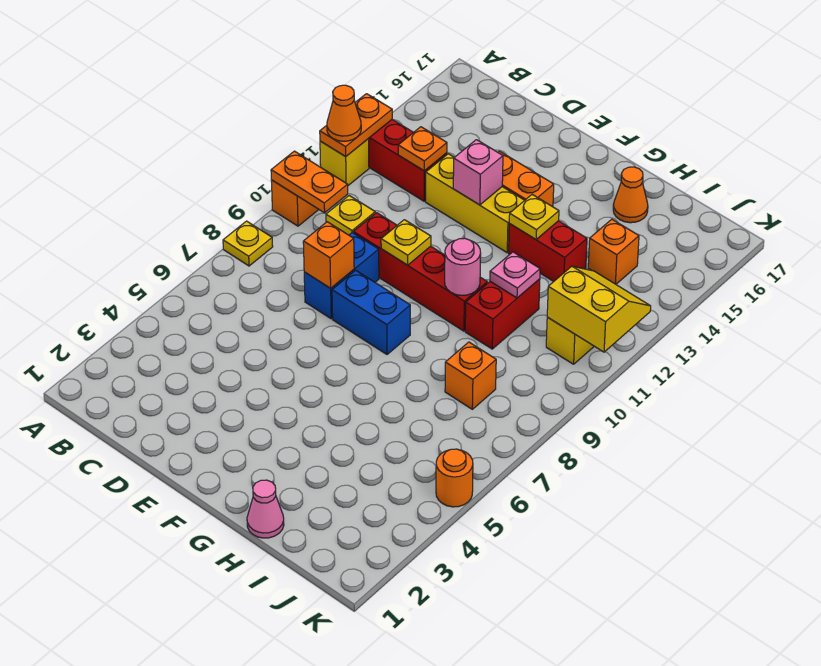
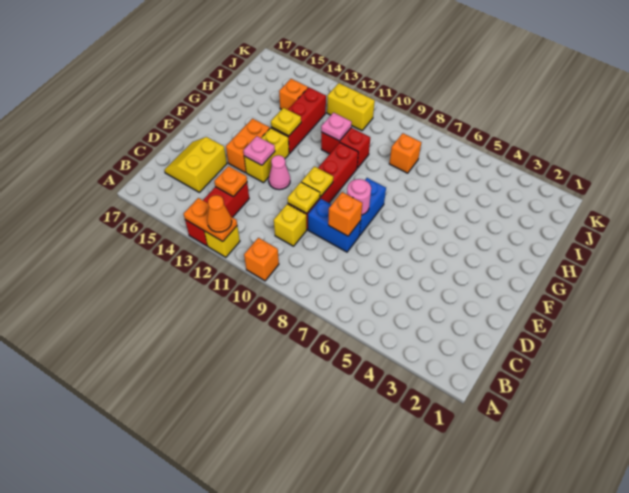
yellow plate A8 level 1 -> yellow plate D10 level 2
orange plate A10:B10 level 2 -> none
yellow brick D13:F13 level 1 -> yellow brick E13:F13 level 1
pink brick E13 level 2 -> pink plate E13 level 2
pink round brick G10 level 2 -> pink round brick E8 level 2
red brick G13:H13 level 1 -> red brick G13:I13 level 1
pink cone H1 level 1 -> pink cone E12 level 1
orange cone H16 level 1 -> none
yellow slope J11:K12 level 2 top 11 -> yellow slope C15:D16 level 1 top 15
orange round brick K5 level 1 -> none

